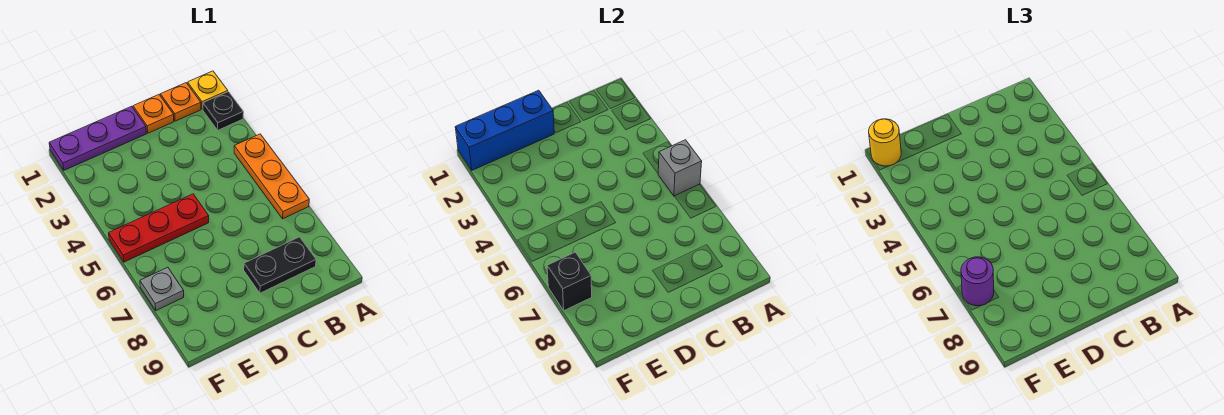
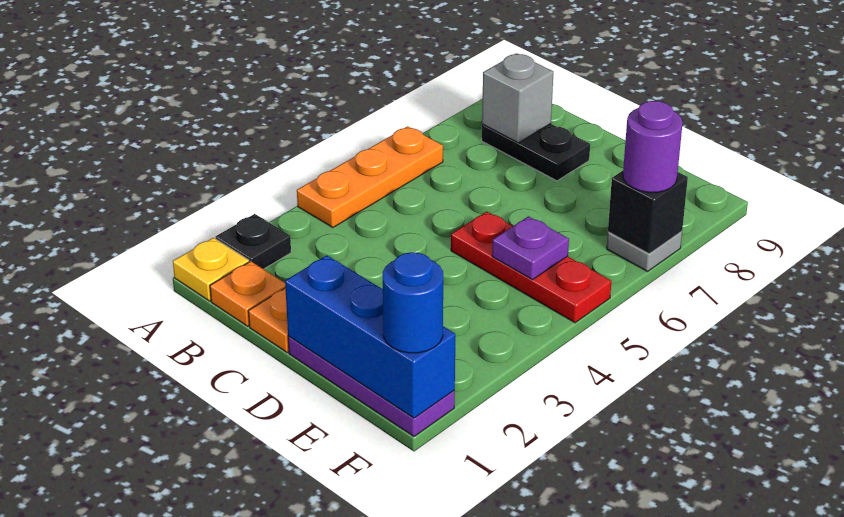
grey brick A5 level 2 -> grey brick B8 level 2
none -> purple plate E5 level 2
yellow round brick F1 level 3 -> blue round brick F1 level 3

